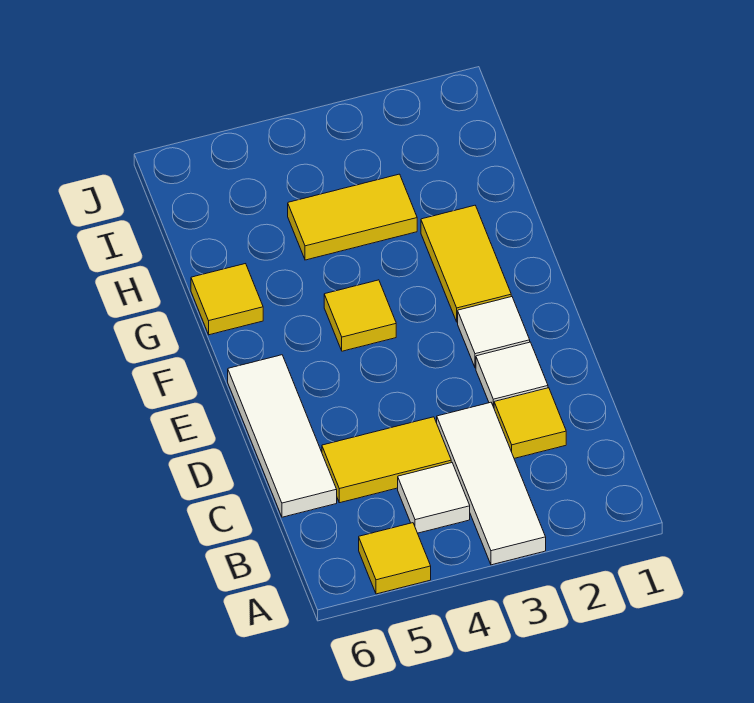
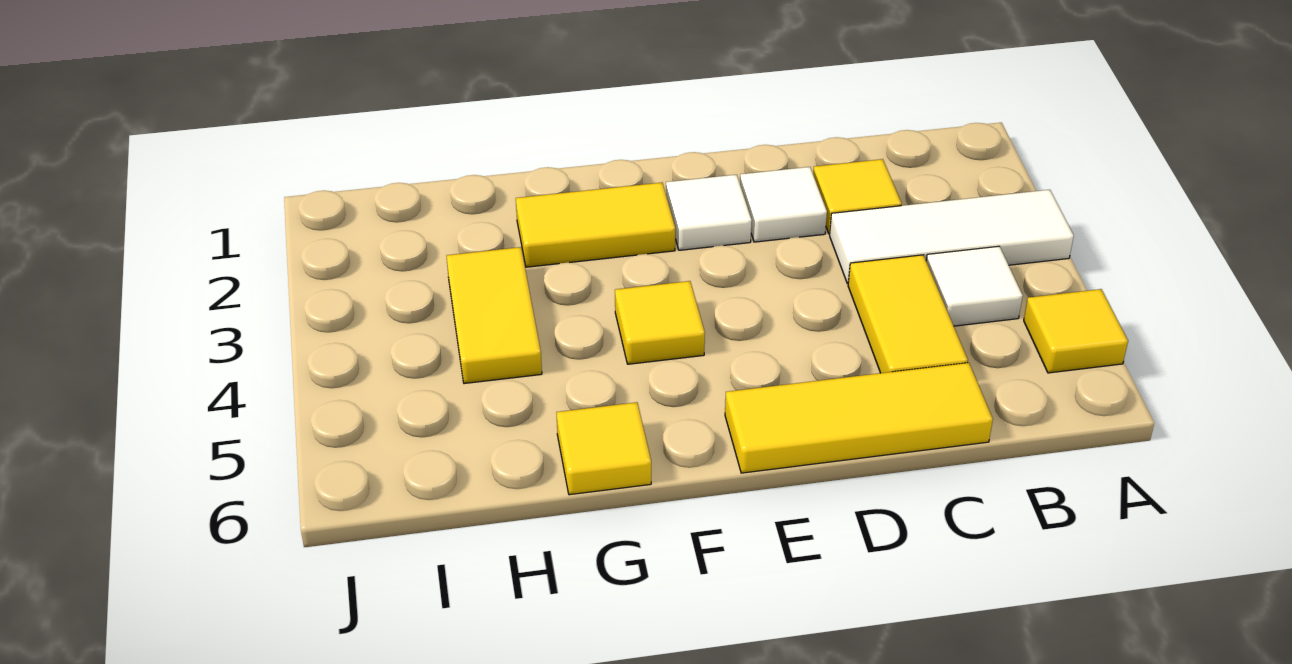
white tile C6:E6 level 1 -> yellow tile C6:E6 level 1

